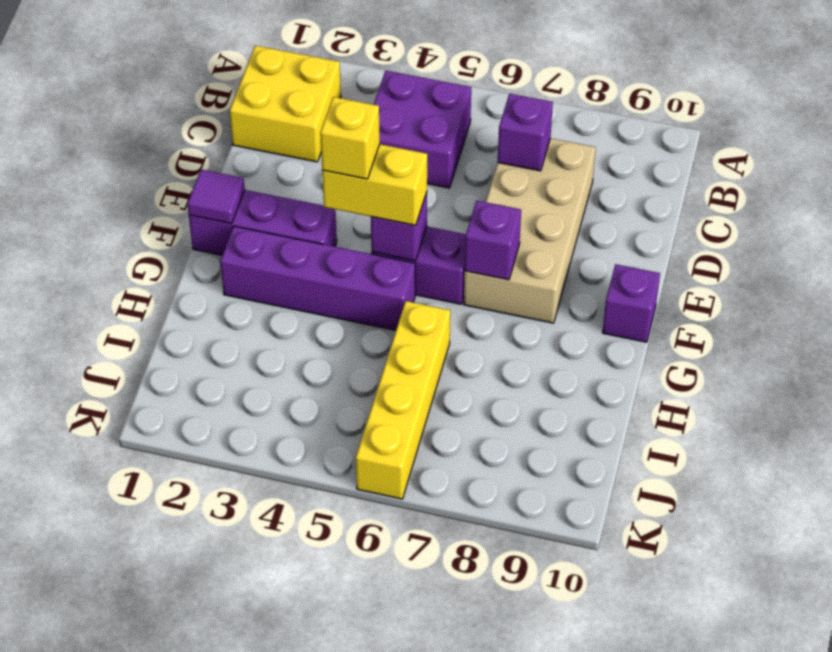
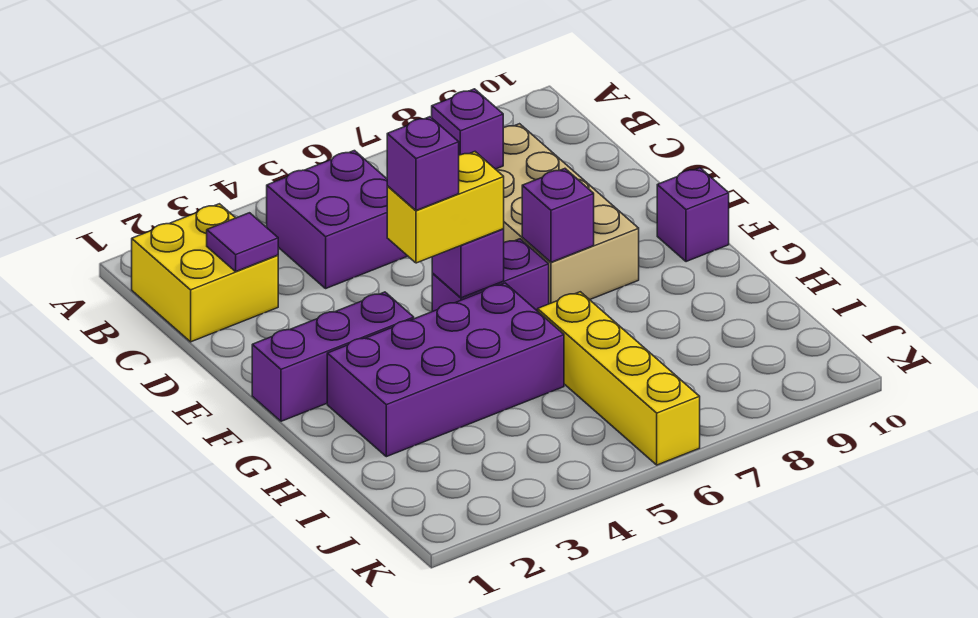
purple tile F1 level 2 -> purple tile C2 level 2
yellow brick F4 level 4 -> purple brick F4 level 4
purple brick G2:G5 level 1 -> purple brick G2:H5 level 1

